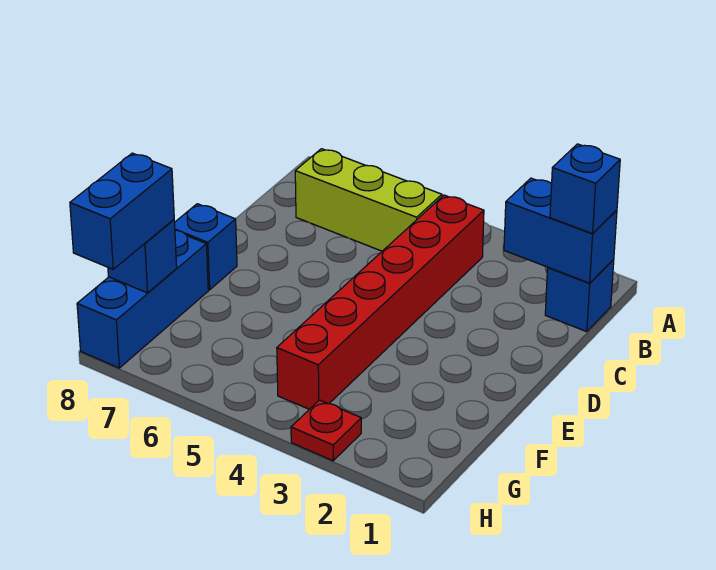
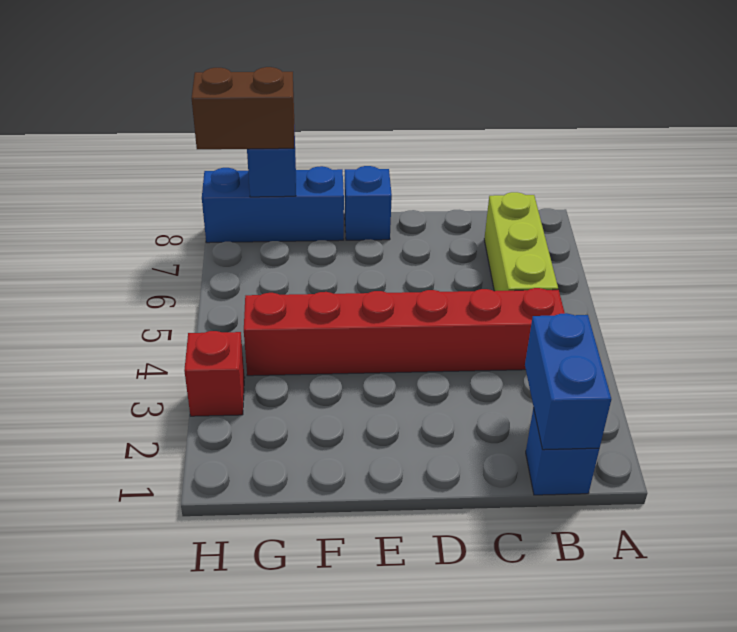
blue brick B1 level 3 -> none
blue brick G8:H8 level 3 -> brown brick G8:H8 level 3
red plate H3 level 1 -> red brick H3 level 1

